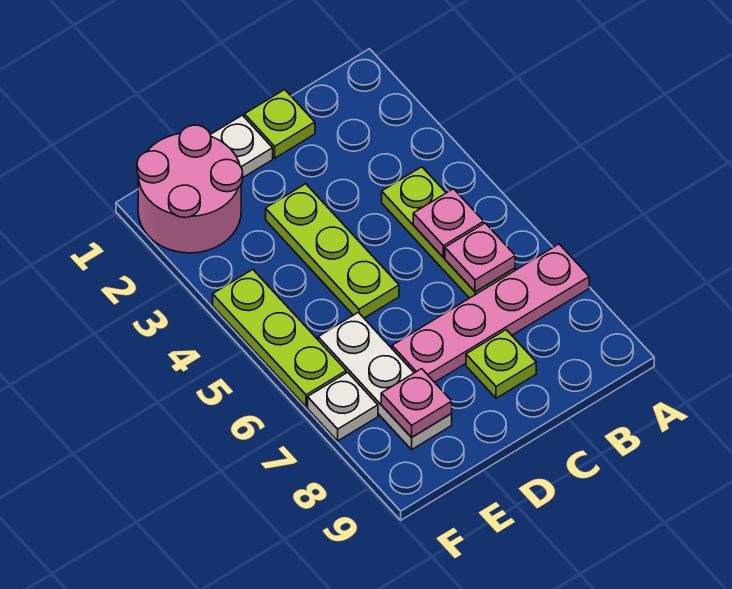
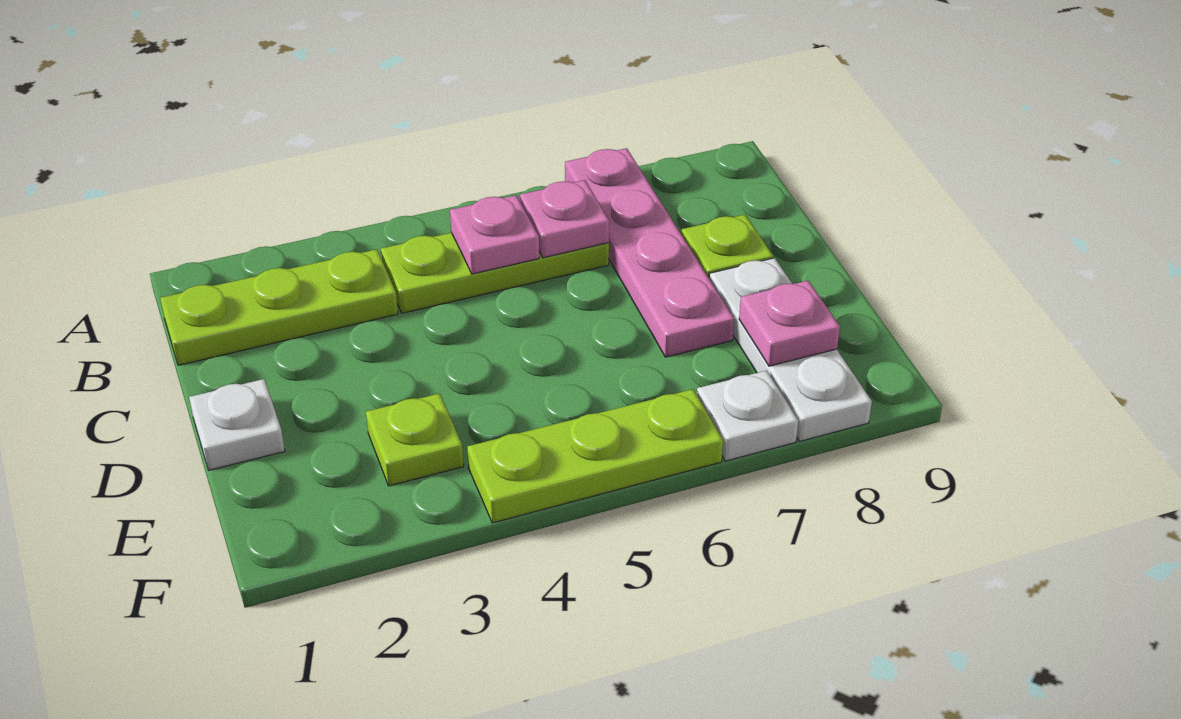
lime plate C1 level 1 -> lime plate E3 level 1
lime plate D3:D5 level 1 -> lime plate B1:B3 level 1
pink round brick E1:F2 level 1 -> none
white plate E6:E8 level 1 -> white plate D8:F8 level 1

